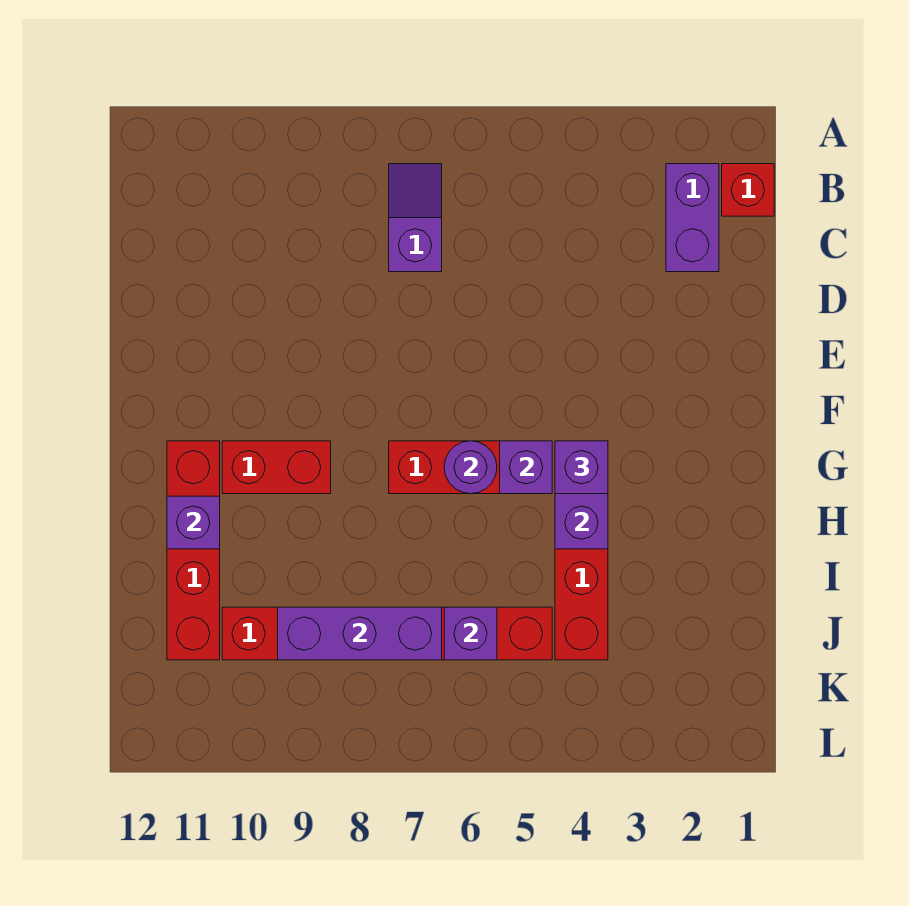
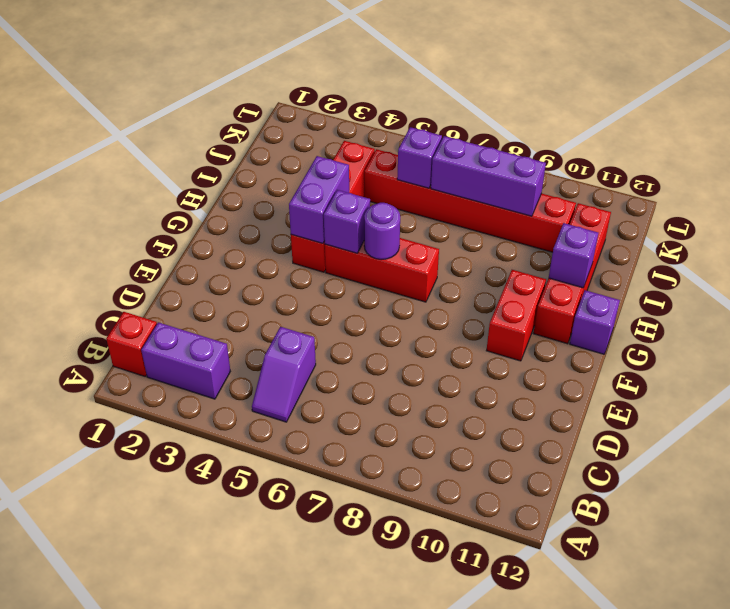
purple brick B2:C2 level 1 -> purple brick B2:B3 level 1
purple slope B7:C7 level 1 top C -> purple slope B5:C5 level 1 top C
purple brick G4 level 3 -> purple brick G12 level 1
red brick G9:G10 level 1 -> red brick F10:G10 level 1

